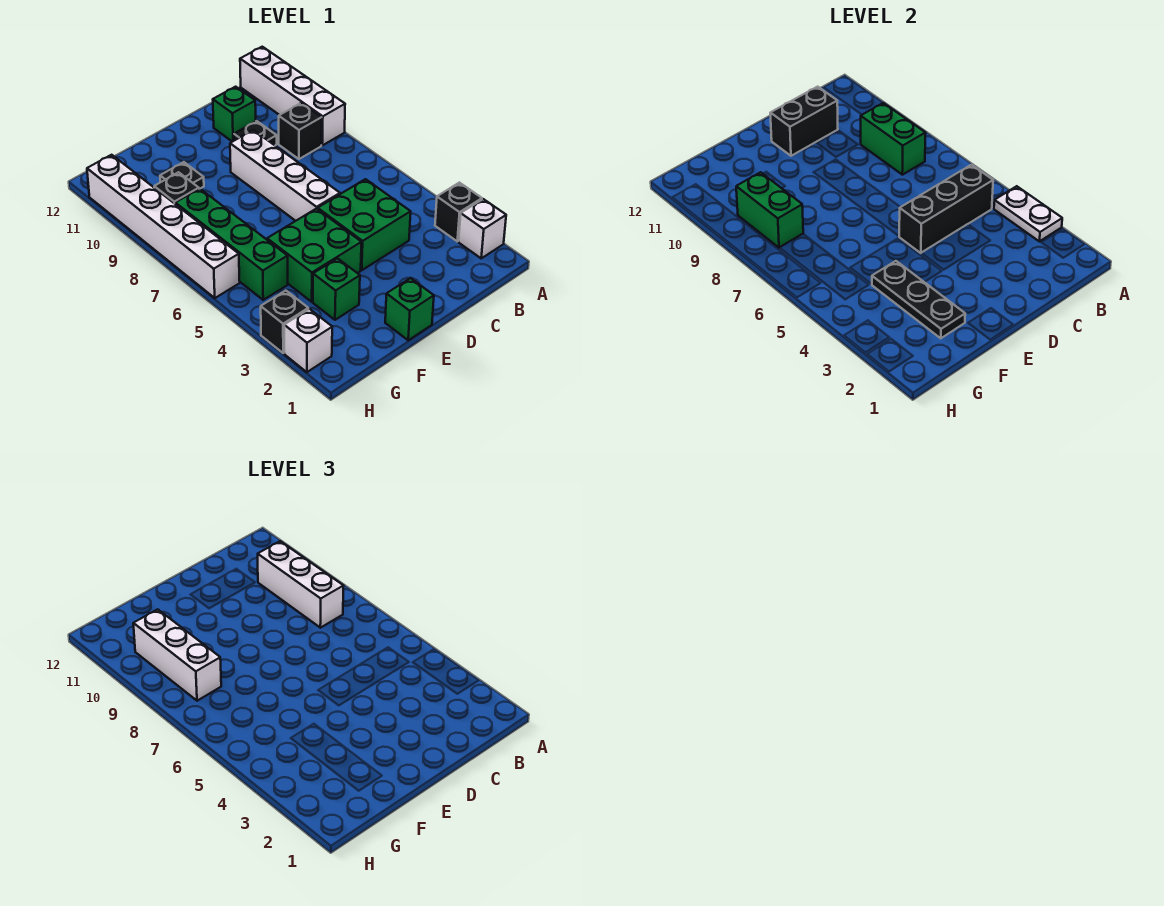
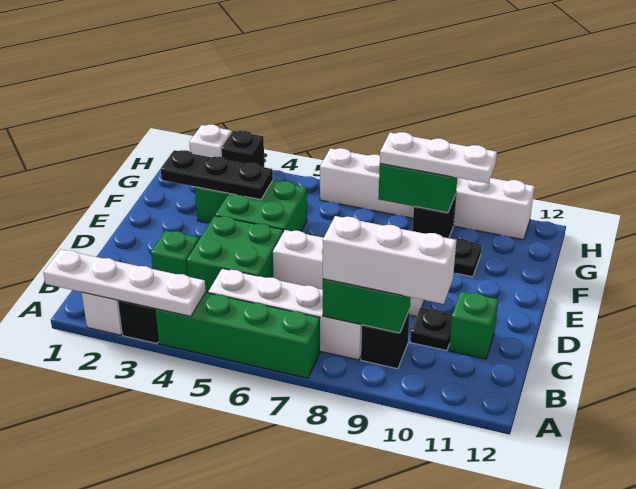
white plate A3:A4 level 2 -> white plate A1:A4 level 2
white brick A9:A12 level 1 -> white brick B5:B8 level 1
black brick B5:D5 level 2 -> none
black brick C11:D11 level 2 -> none
green brick E1 level 1 -> green brick C3 level 1
green brick G5:G8 level 1 -> green brick A4:A7 level 1
white brick G8:G10 level 3 -> white plate G8:G10 level 3

